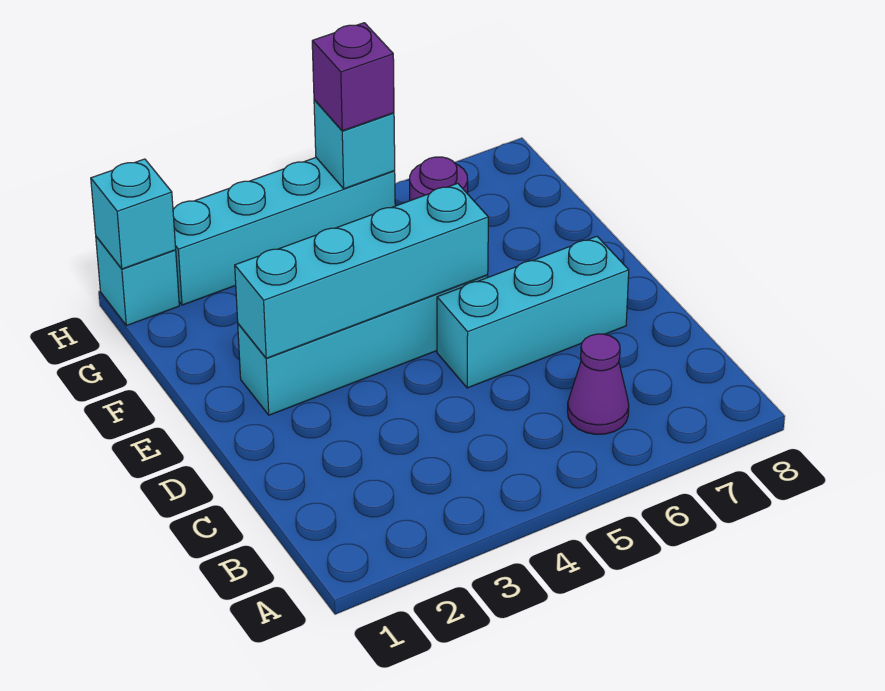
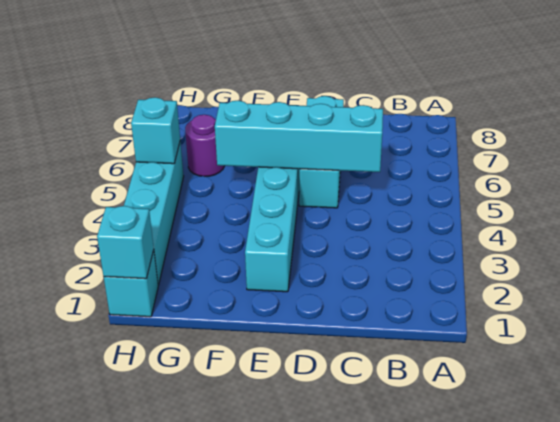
purple cone B6 level 1 -> none
cyan brick E2:E5 level 2 -> cyan brick C5:F5 level 2
purple brick H5 level 3 -> none

